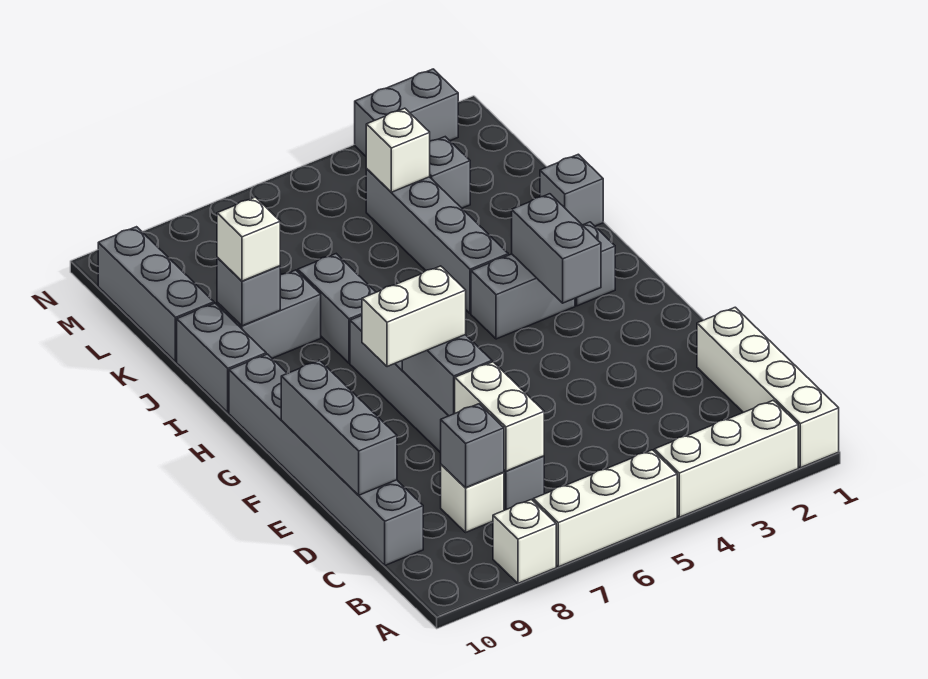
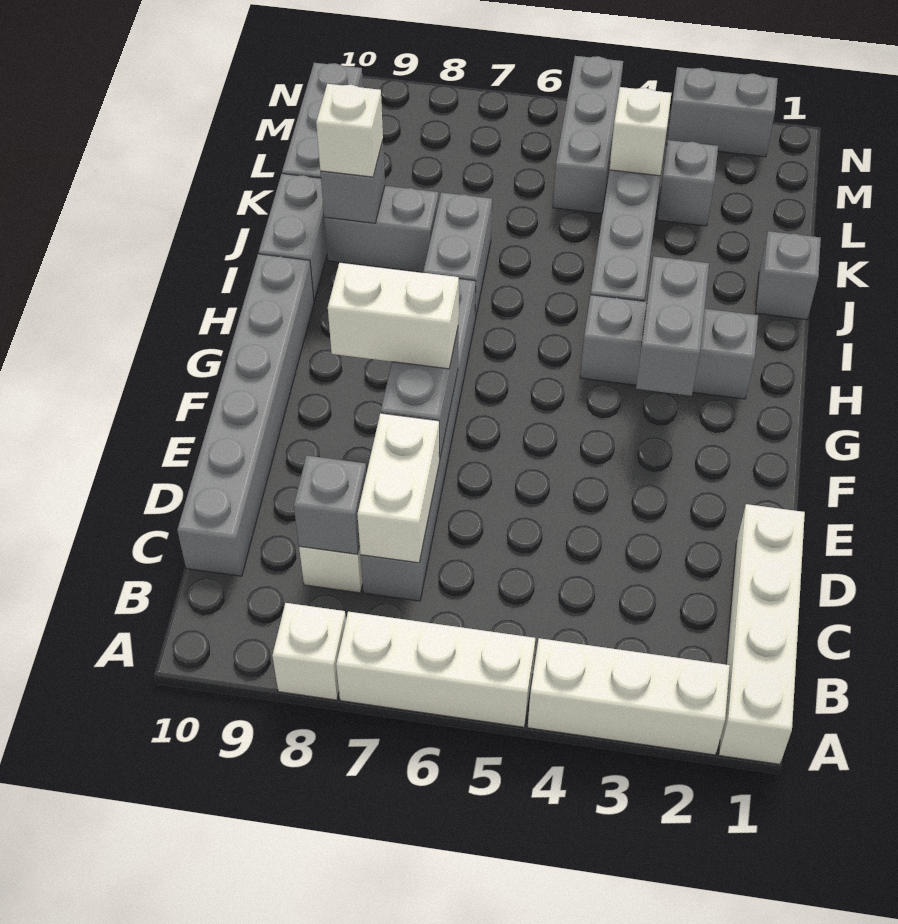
grey brick D10:F10 level 2 -> grey brick L5:N5 level 1

